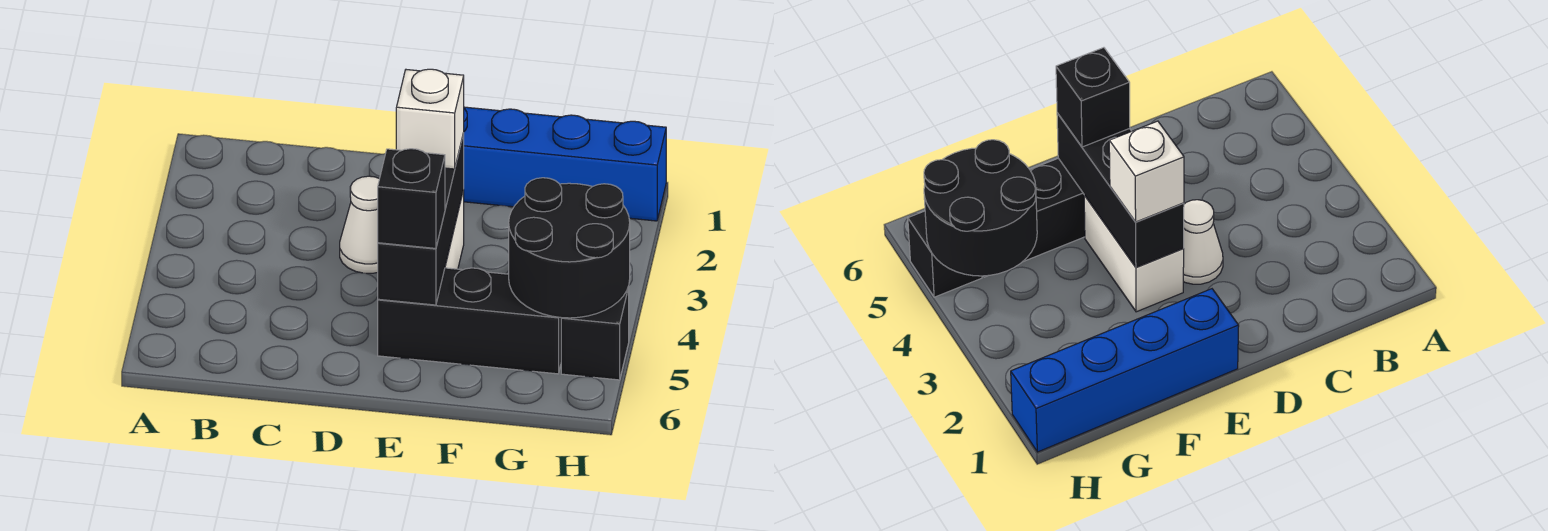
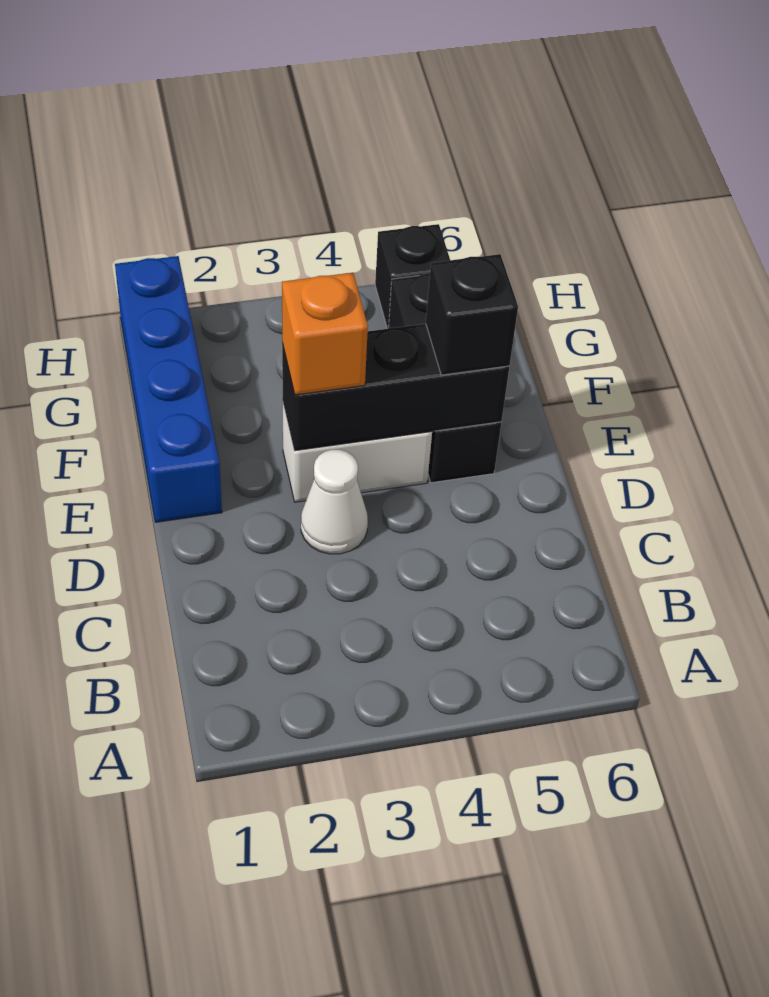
white brick E3 level 3 -> orange brick E3 level 3
black round brick G4:H5 level 2 -> none

